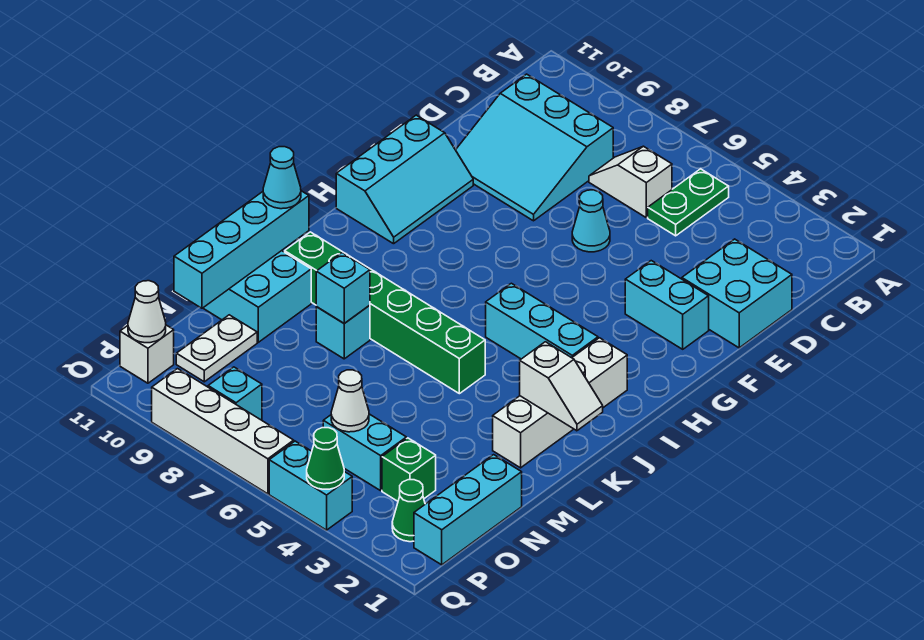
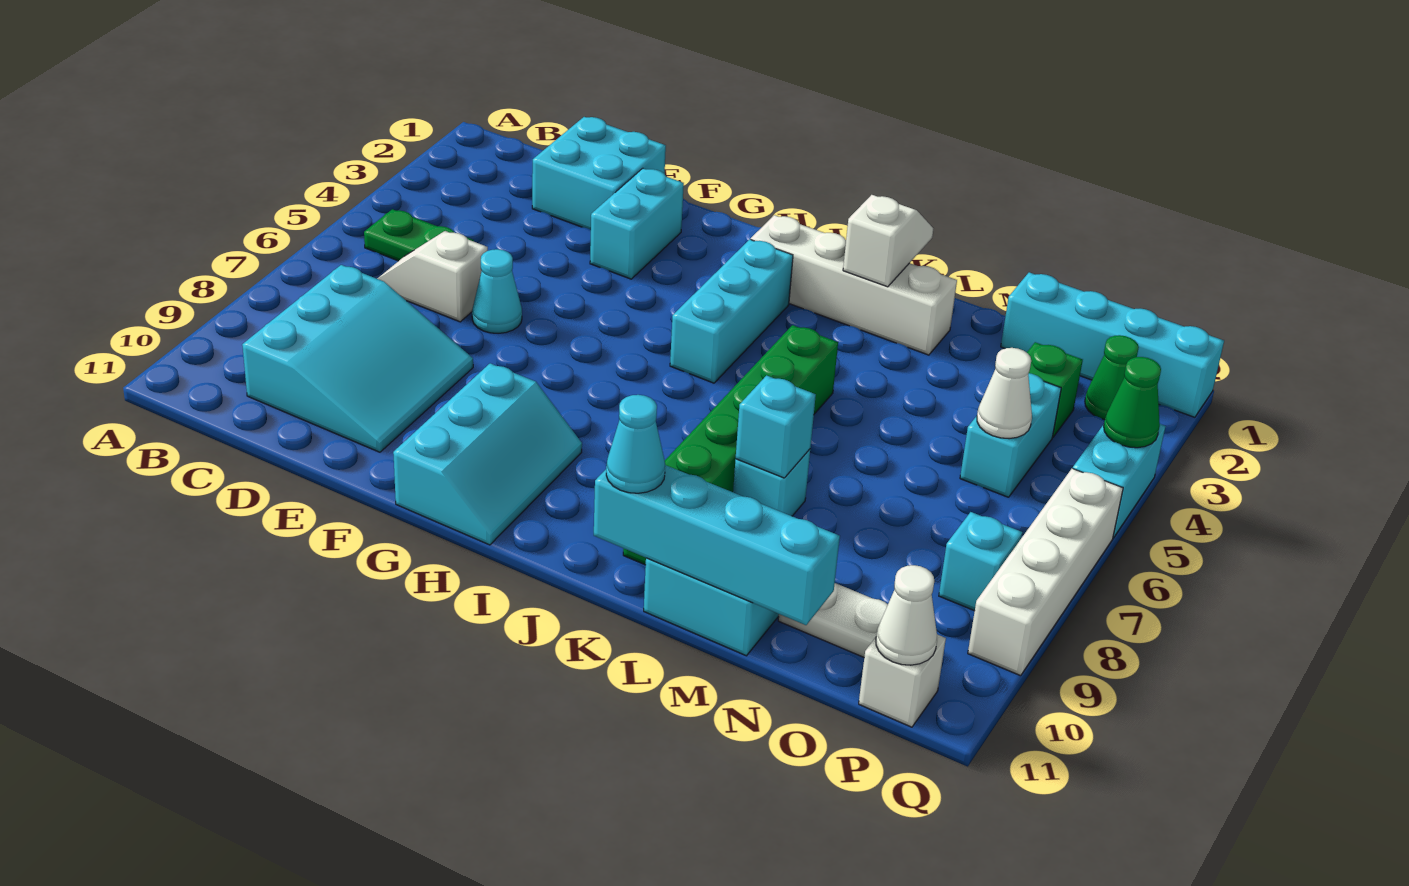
white slope C6:C7 level 1 top 6 -> white slope C6:D6 level 1 top D
cyan slope F10:H11 level 1 top 11 -> cyan slope G9:H11 level 1 top G
cyan brick N1:P1 level 1 -> cyan brick N1:Q1 level 1

